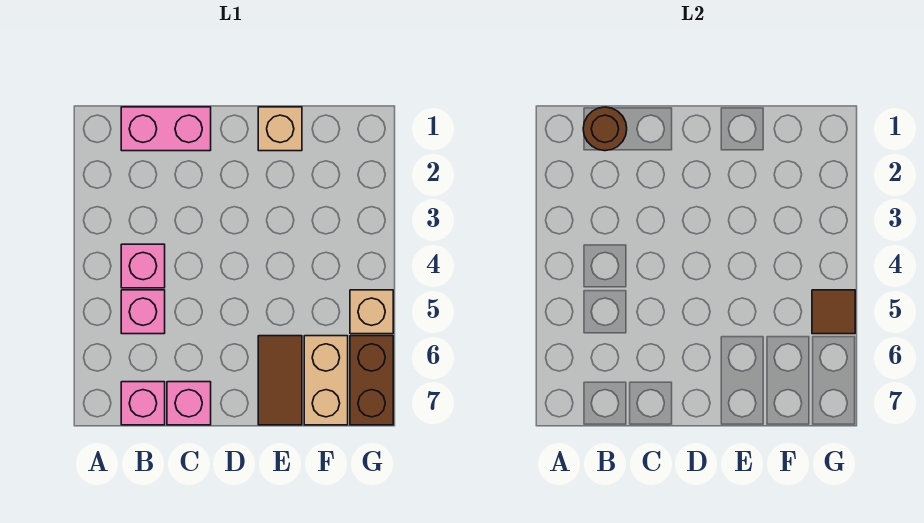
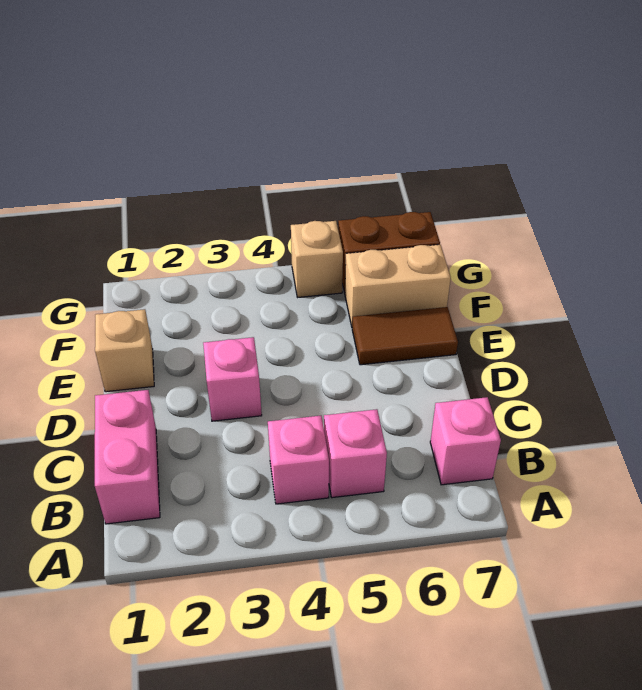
brown round brick B1 level 2 -> none
pink brick C7 level 1 -> pink brick D3 level 1
brown tile G5 level 2 -> none

